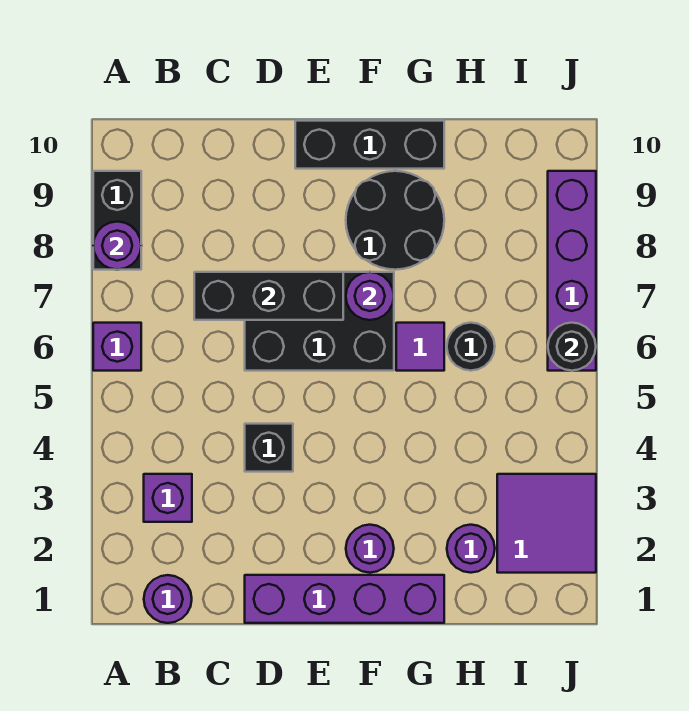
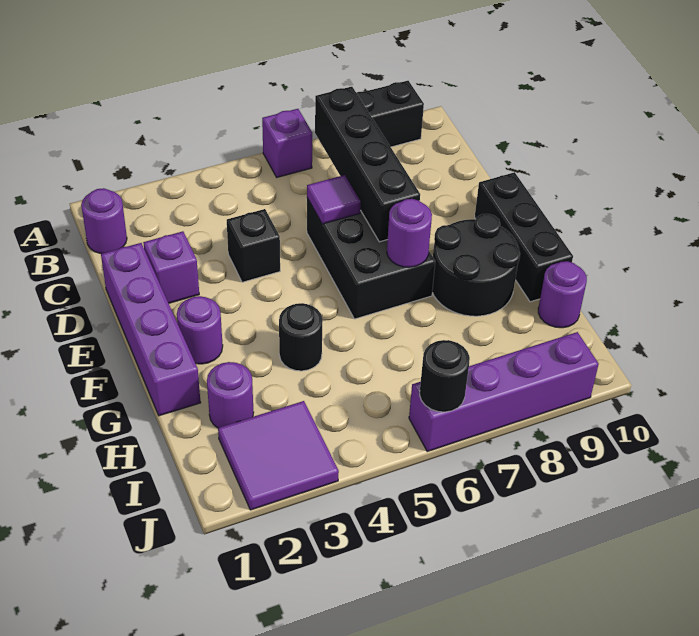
purple round brick A8 level 2 -> purple round brick H10 level 1
purple brick B3 level 1 -> purple brick D2 level 1
black brick C7:E7 level 2 -> black brick B7:E7 level 2
purple tile G6 level 1 -> purple tile D6 level 2
black round brick H6 level 1 -> black round brick G4 level 1

